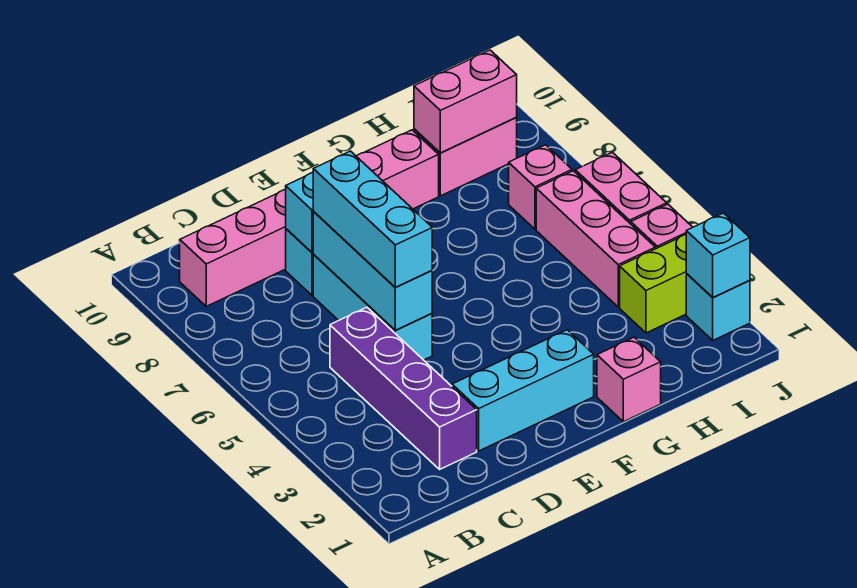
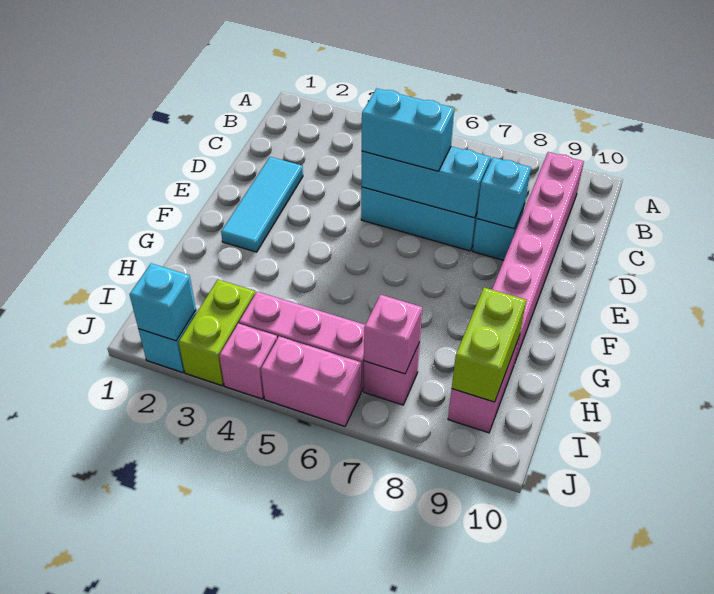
purple brick C2:C5 level 1 -> none
cyan brick D2:F2 level 1 -> cyan tile D2:F2 level 1
cyan brick D5:D7 level 3 -> cyan brick D5:D6 level 3
pink brick G1 level 1 -> pink brick I7 level 2
pink brick H9:I9 level 2 -> lime brick H9:I9 level 2

